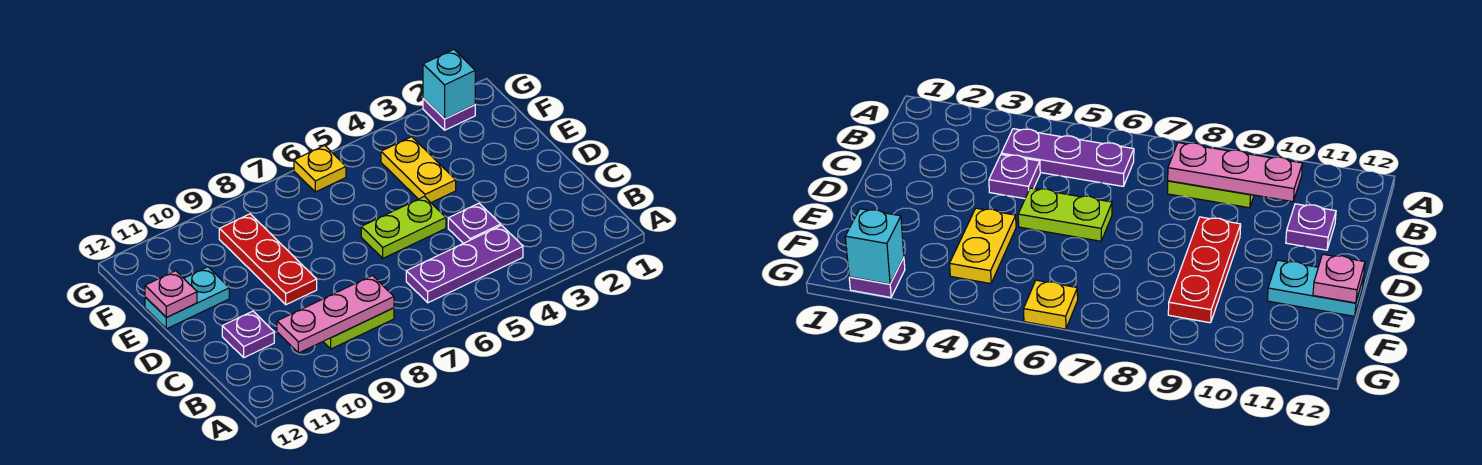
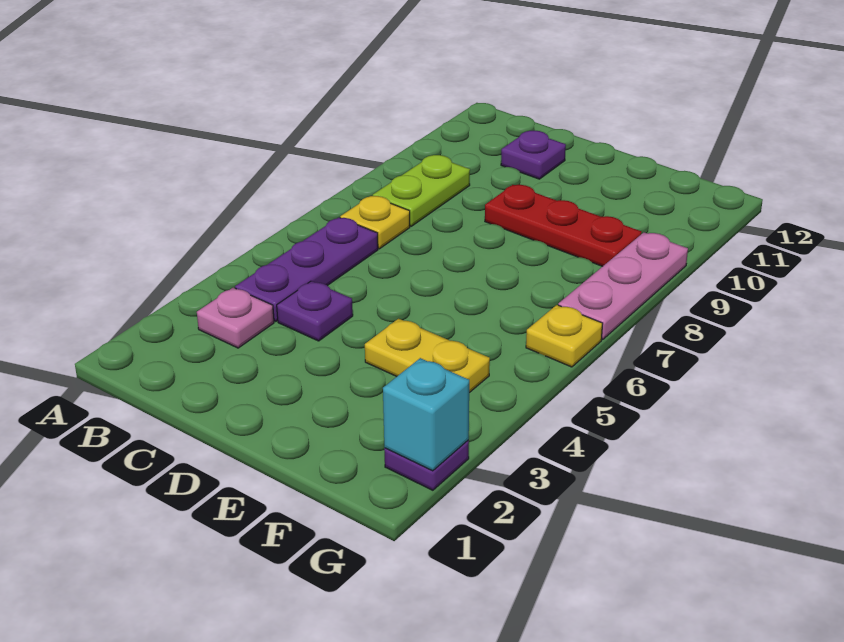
none -> yellow plate B7 level 1
pink plate B8:B10 level 2 -> pink plate G7:G9 level 1
lime plate D5:D6 level 1 -> none
cyan plate E11:E12 level 1 -> none
pink plate E12 level 2 -> pink plate B3 level 1

